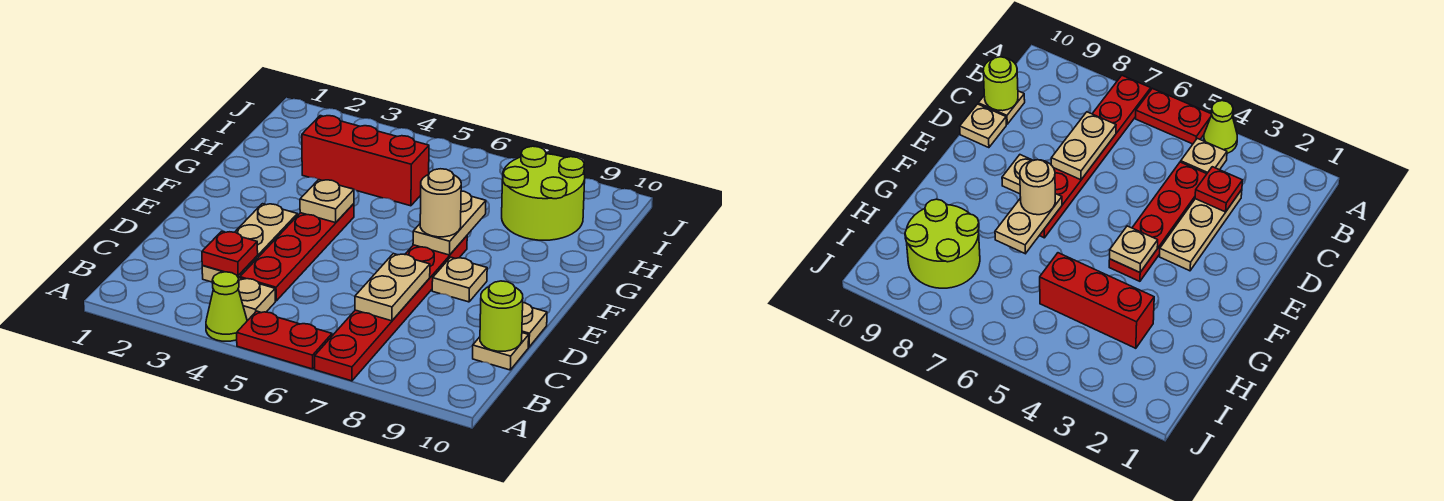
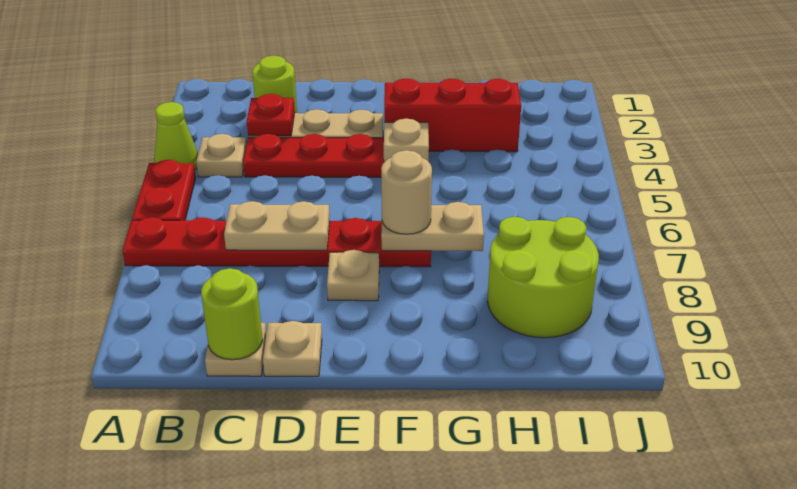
none -> lime round brick C2 level 1
red brick H3:H5 level 1 -> red brick F3:H3 level 1

